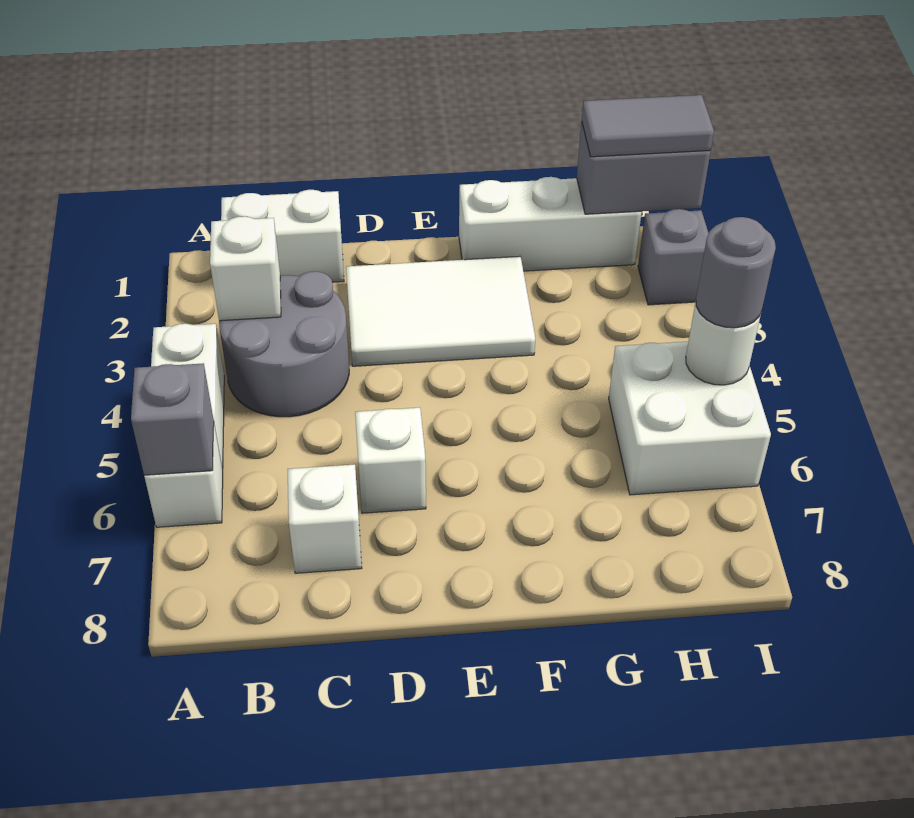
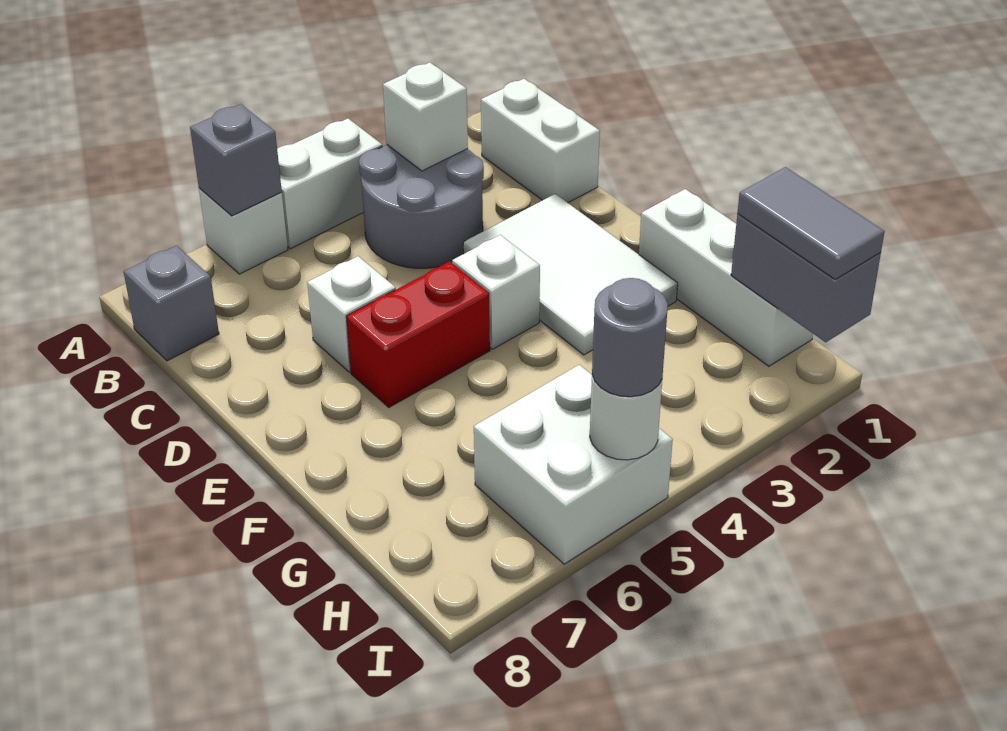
white brick C7 level 1 -> white brick E4 level 1
none -> red brick E5:E6 level 1
grey brick I2 level 1 -> grey brick B8 level 1

